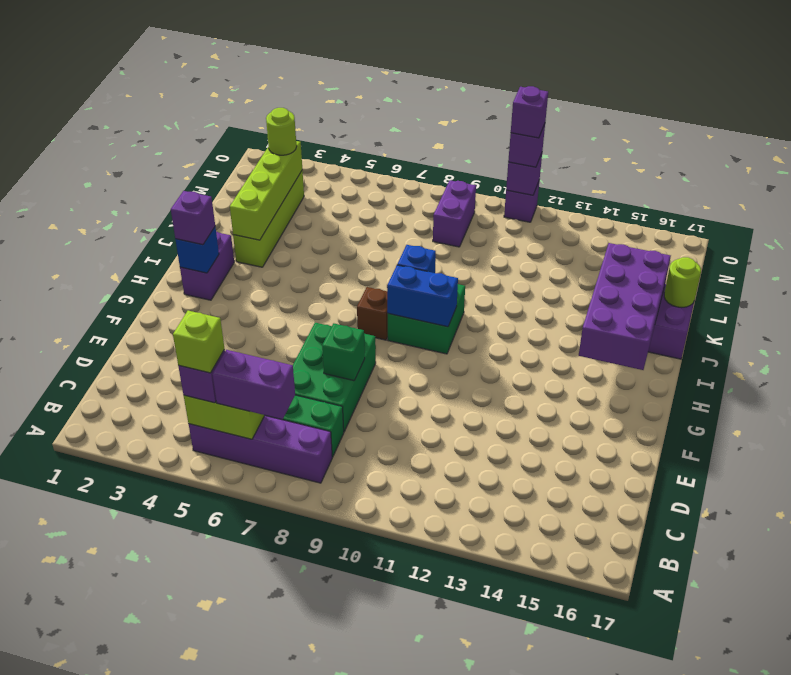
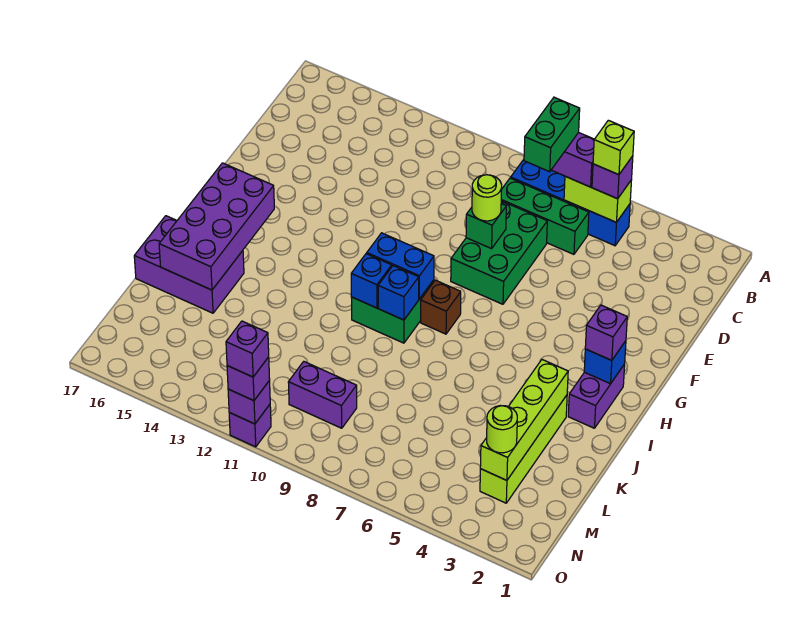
purple brick B5:B8 level 1 -> blue brick B5:B8 level 1
none -> green brick B7:C7 level 4
none -> blue brick I10 level 2
lime round brick K17 level 2 -> lime round brick E8 level 3
purple brick M9:N9 level 1 -> purple brick M9:M10 level 1

